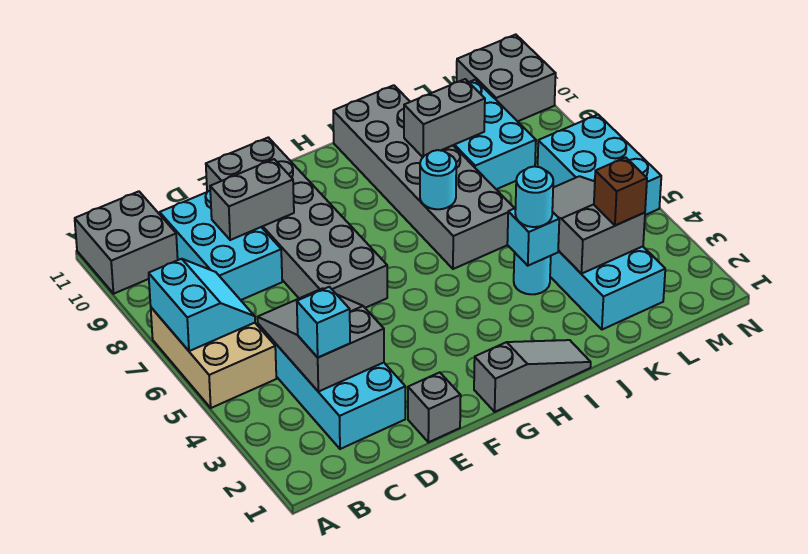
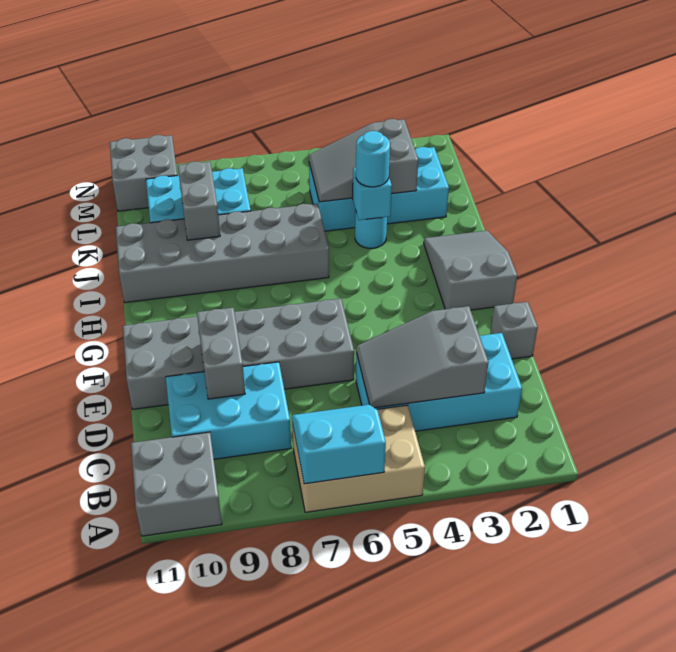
cyan brick C3 level 3 -> none
grey slope G1:I1 level 1 top G -> grey slope G1:I2 level 1 top G
cyan round brick I7 level 2 -> none
brown brick L3 level 3 -> none
cyan brick M5:N7 level 1 -> none

